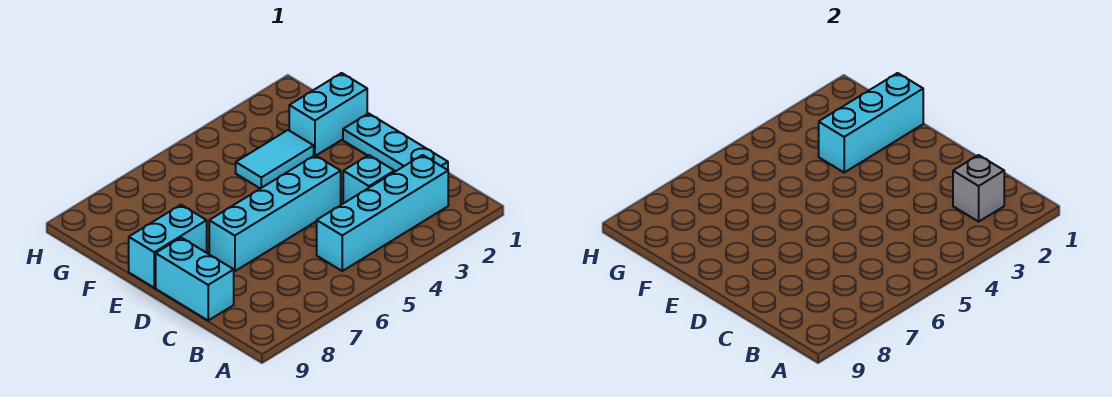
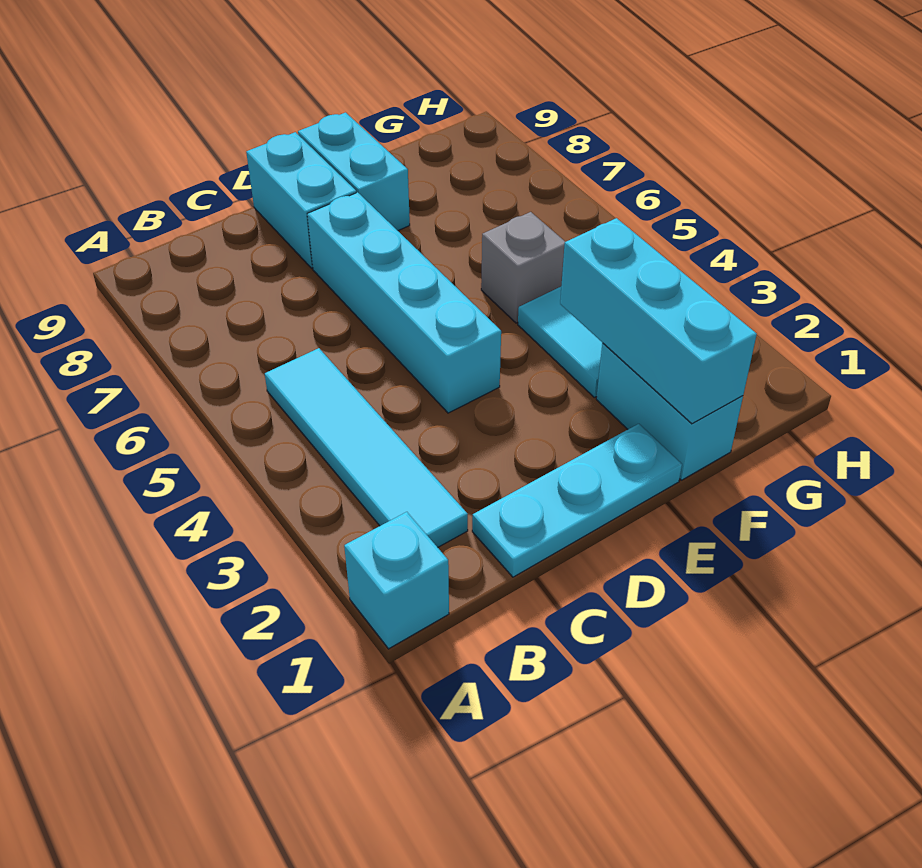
cyan brick B2:B5 level 1 -> cyan tile B2:B5 level 1
grey brick B2 level 2 -> grey brick F5 level 1
cyan brick C3 level 1 -> cyan brick A1 level 1
cyan brick C9:D9 level 1 -> cyan brick D8:D9 level 1

